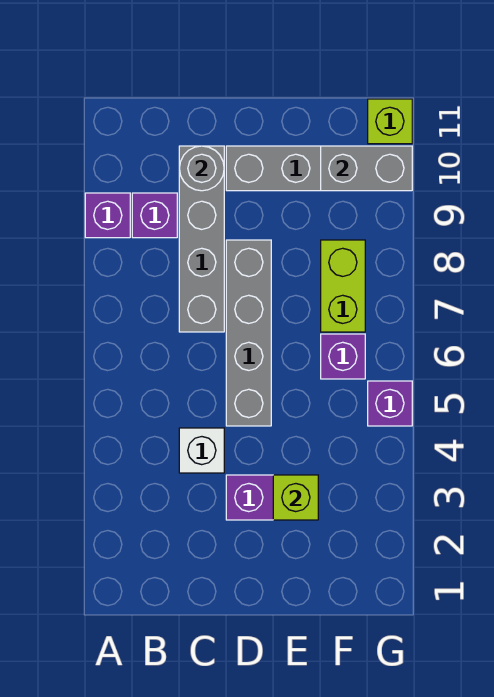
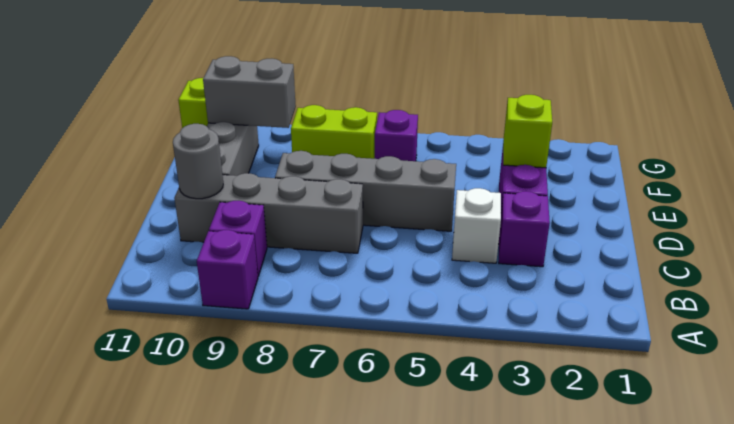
grey brick F10:G10 level 2 -> grey brick F9:F10 level 2
purple brick G5 level 1 -> purple brick C3 level 1

